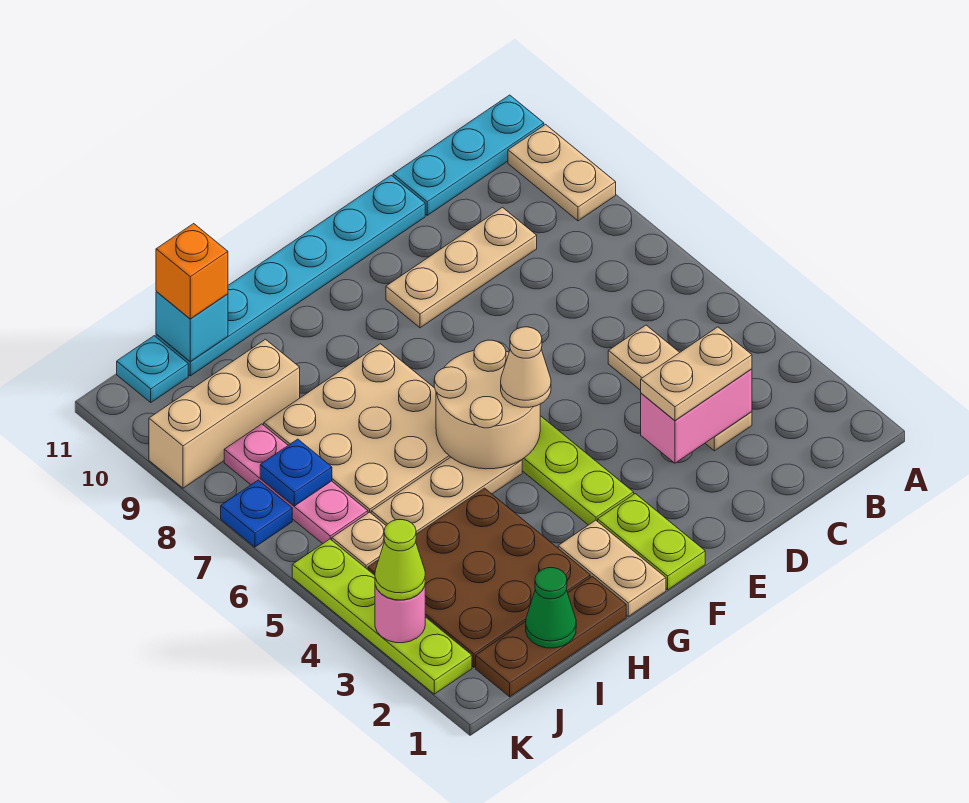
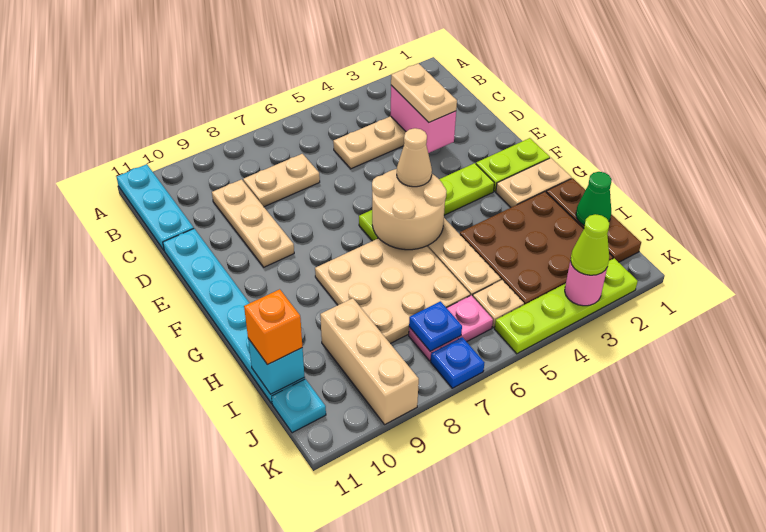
tan plate A9:A10 level 1 -> tan plate C7:C8 level 1
pink plate J6:J8 level 1 -> pink plate J6:J7 level 1

